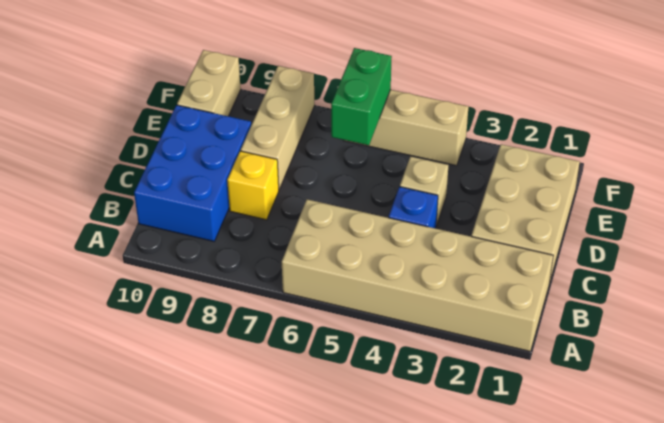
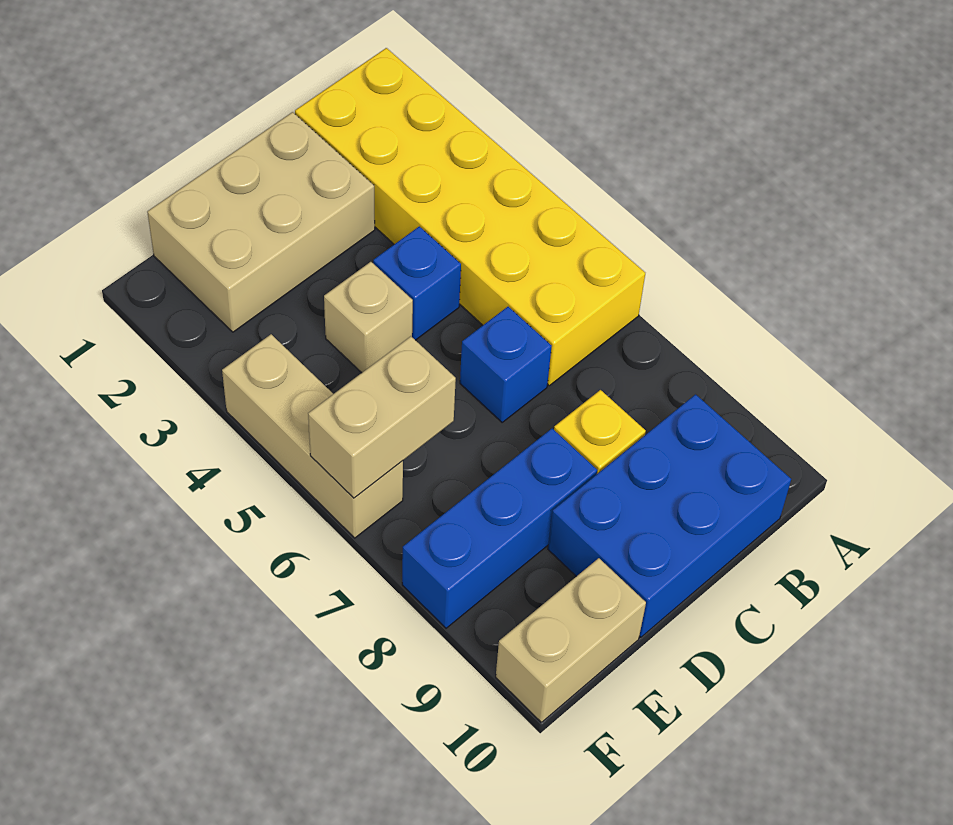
tan brick A1:B6 level 1 -> yellow brick A1:B6 level 1
none -> blue brick C6 level 1
tan brick D8:F8 level 1 -> blue brick D8:F8 level 1
green brick E6:F6 level 2 -> tan brick E6:F6 level 2

